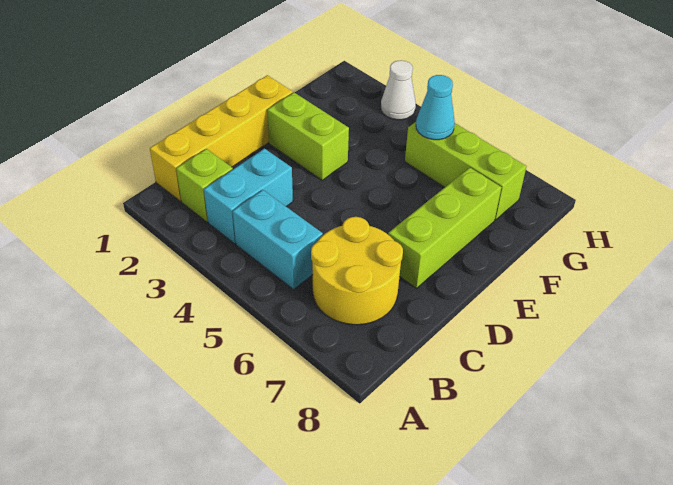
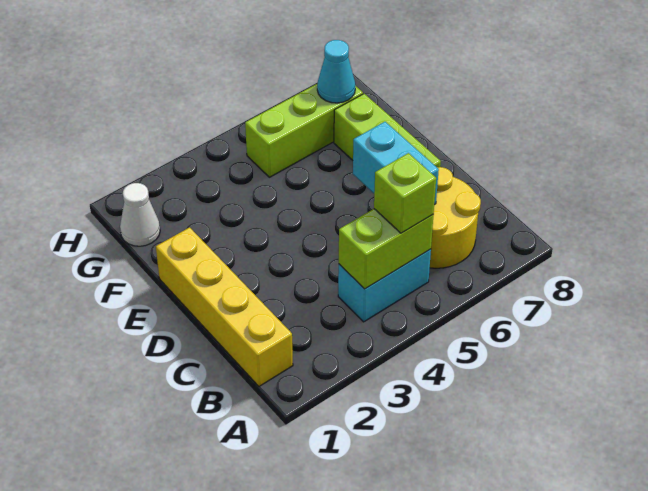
lime brick B2 level 1 -> lime brick B5 level 3
cyan brick B3:C3 level 1 -> cyan brick C6:D6 level 2
lime brick E2:E3 level 1 -> lime brick B4:B5 level 2
cyan cone G5 level 2 -> cyan cone G7 level 2
white cone H3 level 1 -> white cone G1 level 1

